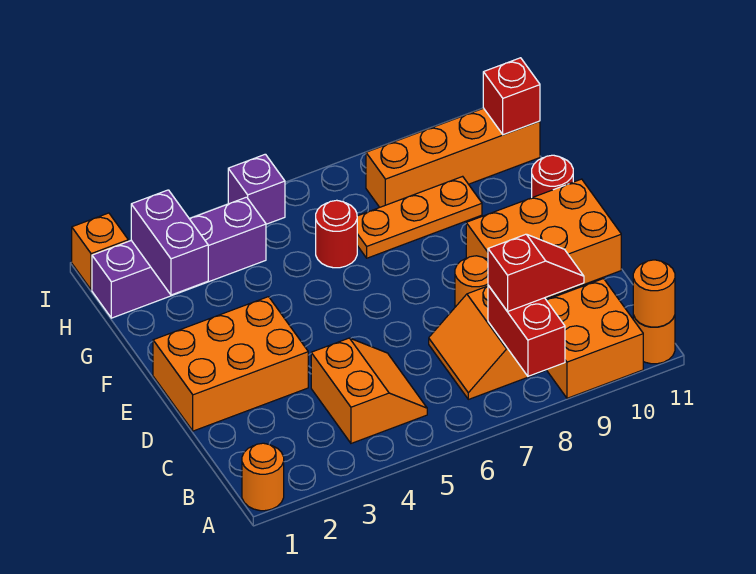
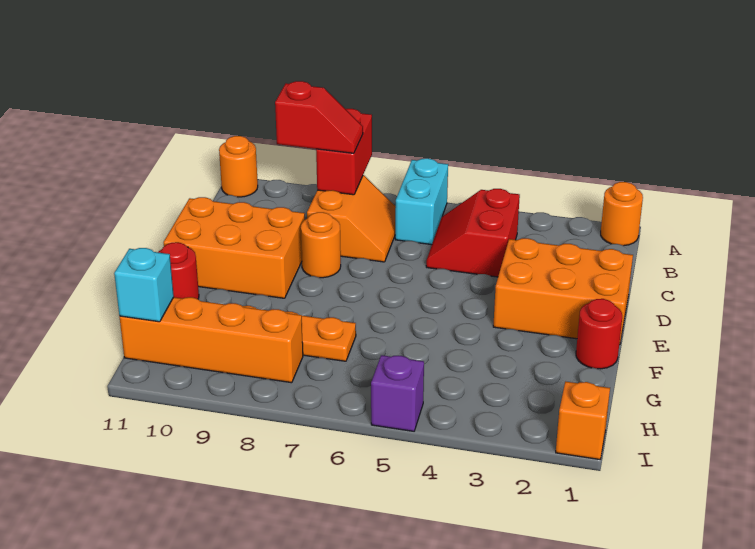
none -> cyan brick A6:B6 level 1
orange brick A9:B10 level 1 -> none
orange round brick A11 level 2 -> none
orange slope B4:C5 level 1 top 4 -> red slope B4:C5 level 1 top 4
red slope B8:B9 level 3 top 8 -> red slope B8:B9 level 3 top 9
purple brick G2:H2 level 2 -> none
red round brick G6 level 1 -> red round brick F1 level 1
purple brick H1:H4 level 1 -> none
red brick H11 level 2 -> cyan brick H11 level 2

